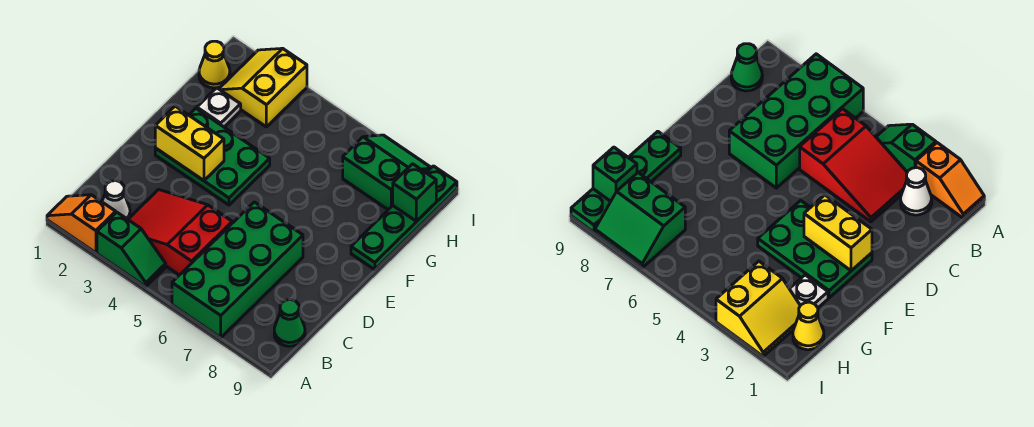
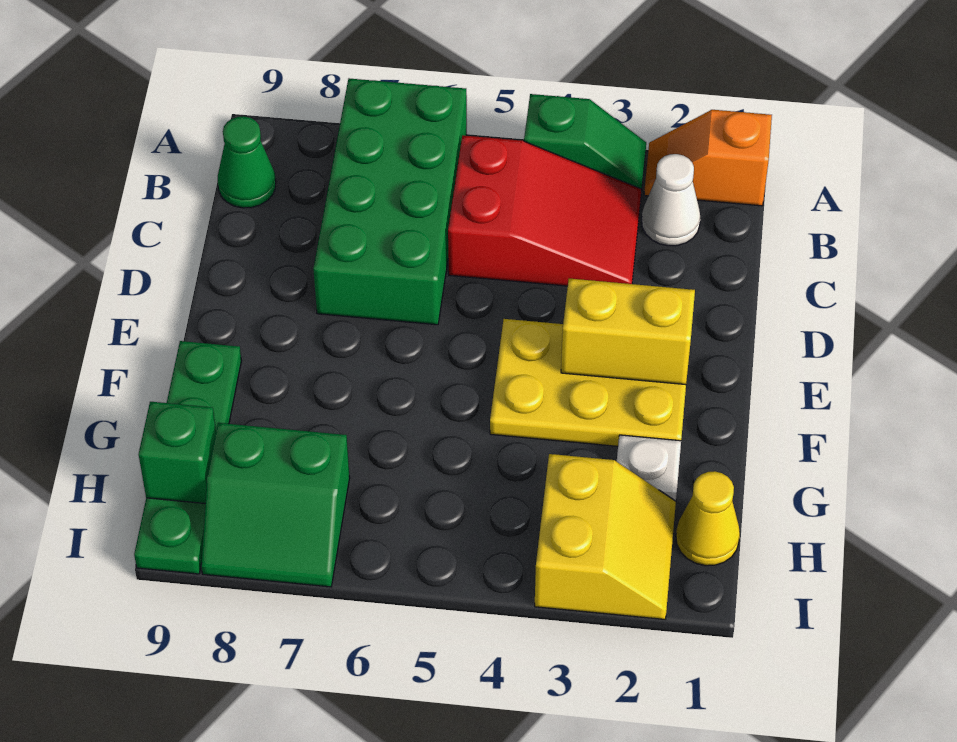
orange slope A1:A2 level 1 top 2 -> orange slope A1:A2 level 1 top 1
green slope A3:A4 level 1 top 3 -> green slope A3:A4 level 1 top 4
green plate E2:F4 level 1 -> yellow plate E2:F4 level 1

